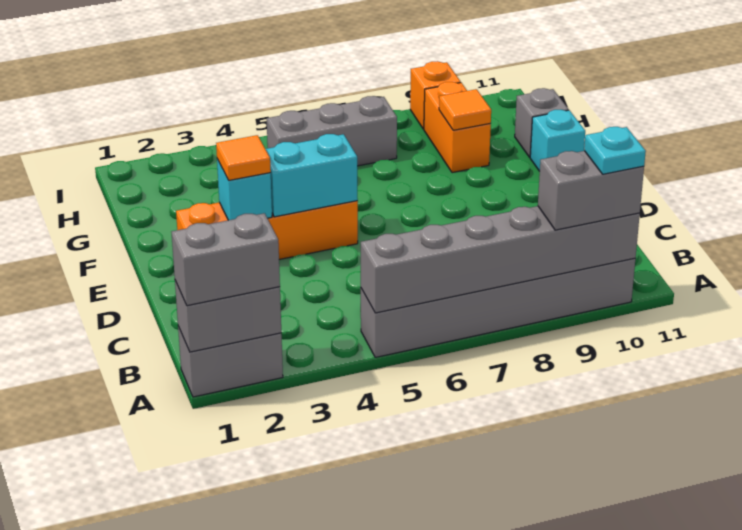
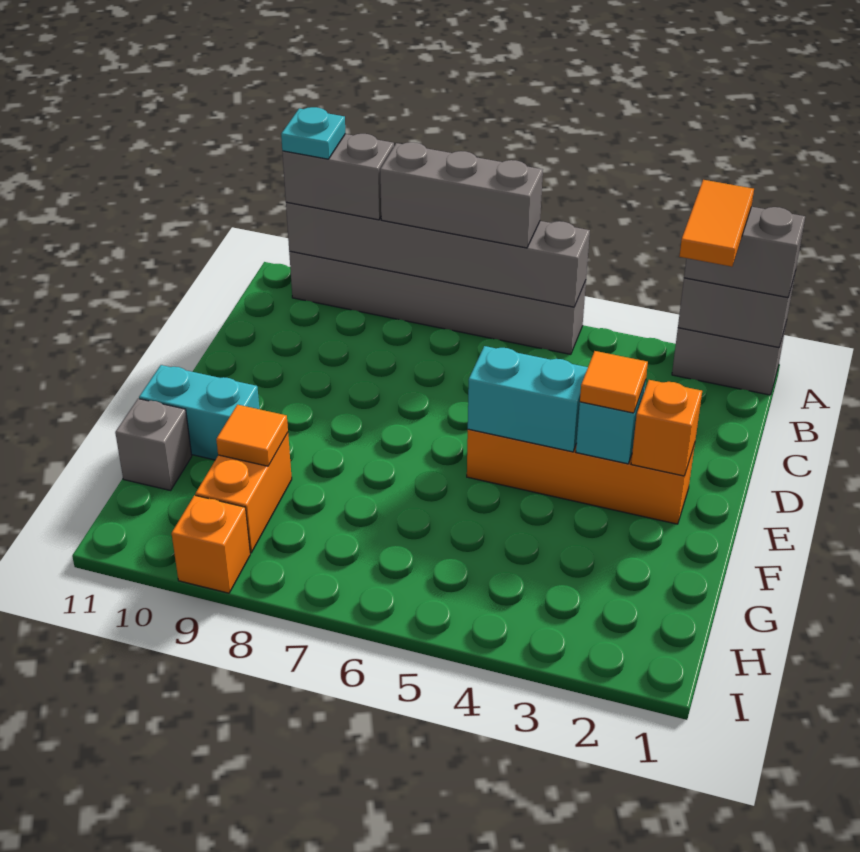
none -> orange tile A2:B2 level 4
none -> orange brick E2 level 2
cyan brick F11 level 1 -> cyan brick F10:F11 level 1
grey brick H5:H7 level 1 -> grey brick A6:A8 level 3

